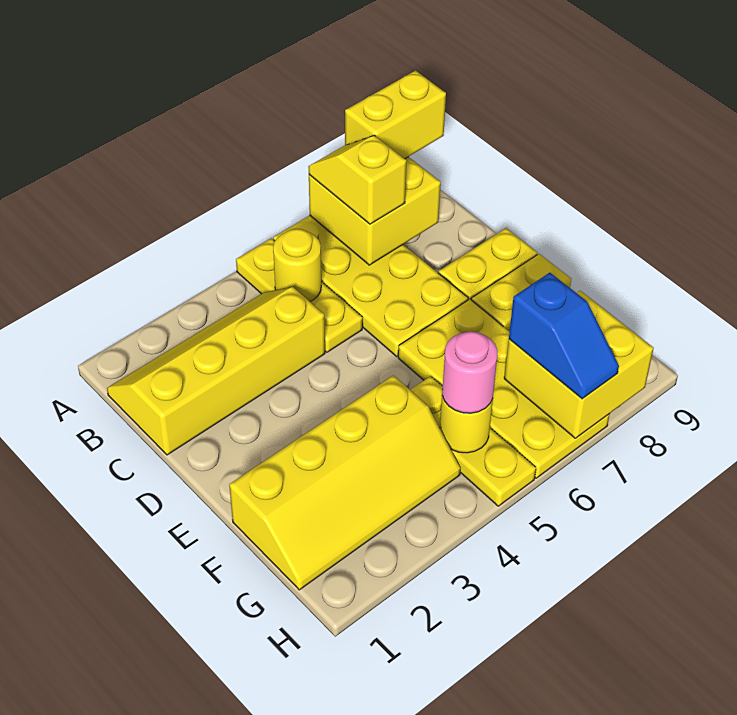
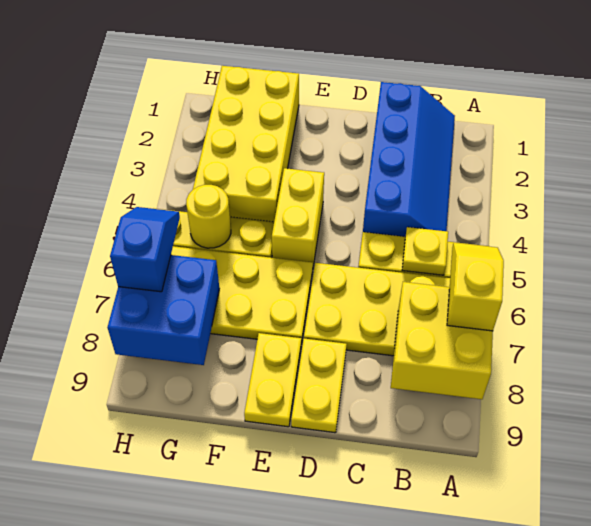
yellow slope A7:B7 level 3 top B -> yellow slope A6:A7 level 3 top 7
yellow brick A8:A9 level 3 -> yellow brick E4:E5 level 1
yellow slope B1:C4 level 1 top C -> blue slope B1:C4 level 1 top C
yellow round brick B5 level 2 -> yellow plate B5 level 2
yellow slope F1:G4 level 1 top F -> yellow brick F1:G4 level 1
pink round brick G5 level 3 -> none
yellow brick G7:H8 level 2 -> blue brick G7:H8 level 2
blue slope G7:H7 level 3 top G -> blue slope H6:H7 level 3 top 7

